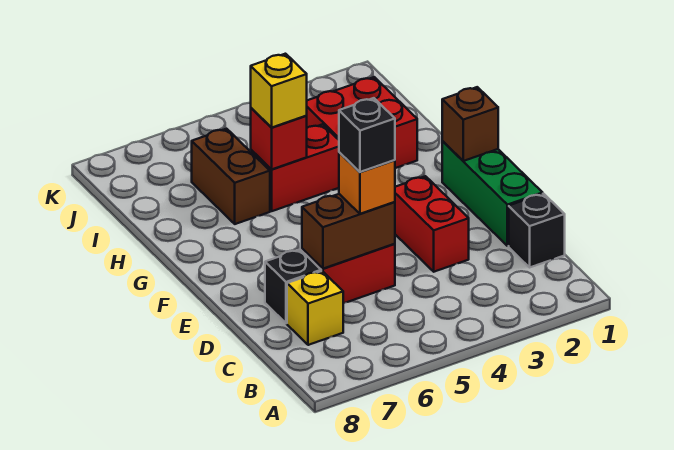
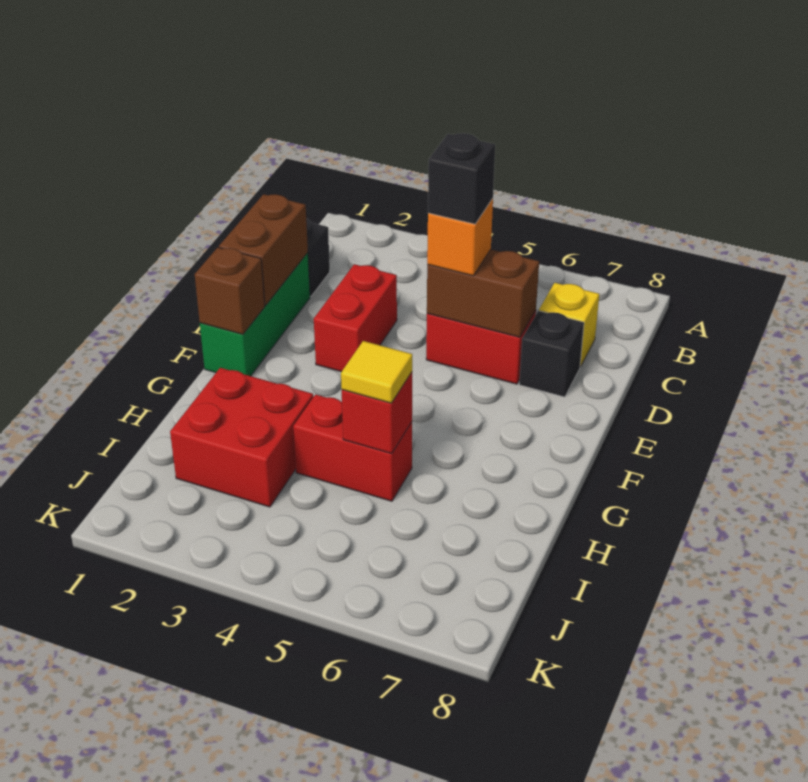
yellow brick H5 level 3 -> yellow tile H5 level 3
brown brick H6:I6 level 1 -> brown brick D1:E1 level 2

